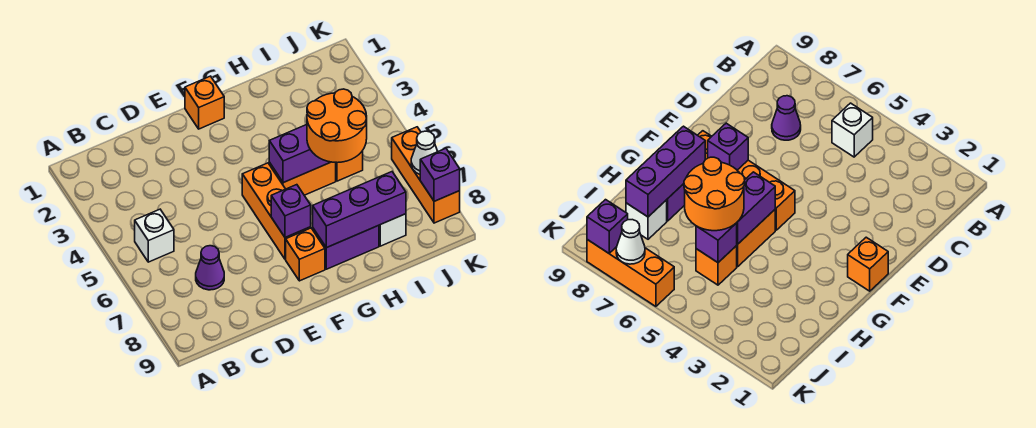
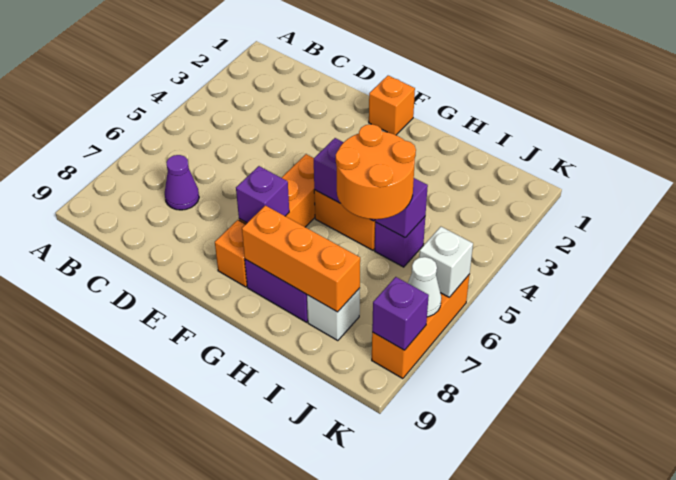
white brick B5 level 1 -> white brick K6 level 2
purple brick G8:I8 level 2 -> orange brick G8:I8 level 2
orange brick I5 level 1 -> purple brick I5 level 1

